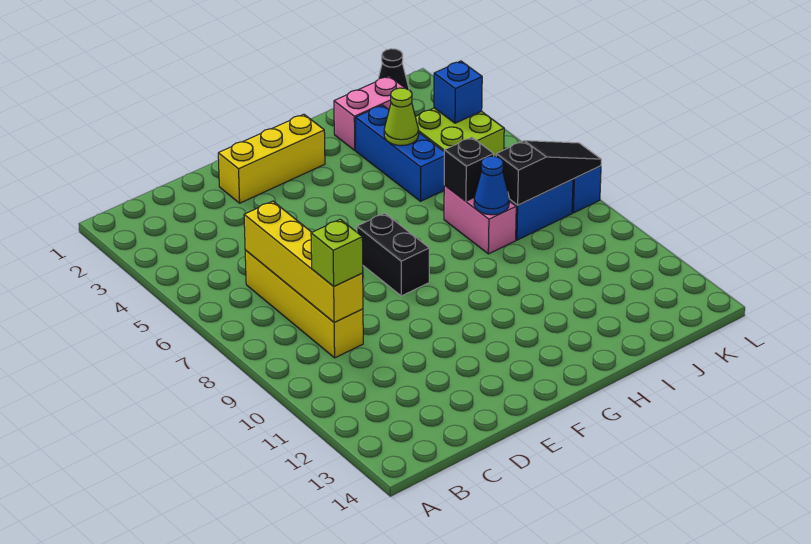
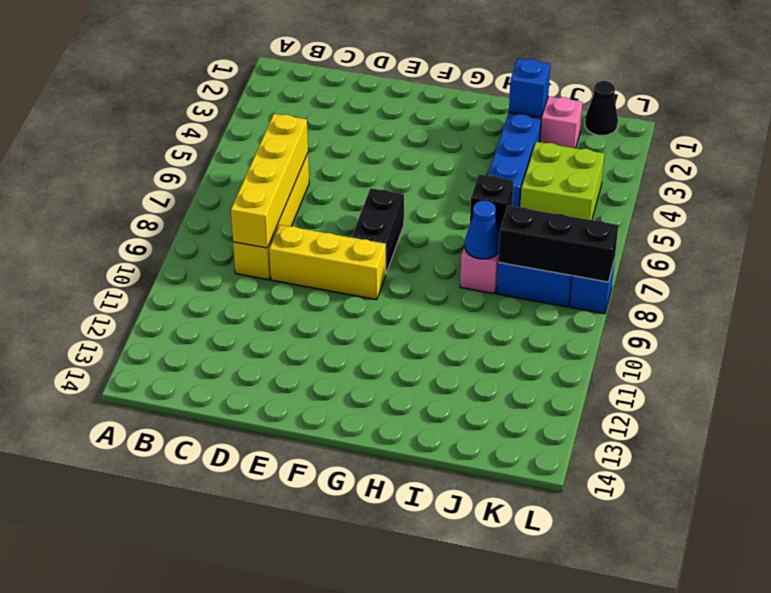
lime brick C9 level 3 -> none
yellow brick E2:G2 level 1 -> yellow brick D9:F9 level 1
lime cone I4 level 2 -> none
black slope J8:L8 level 2 top J -> black brick J8:L8 level 2
blue brick K4 level 2 -> blue brick I2 level 2

